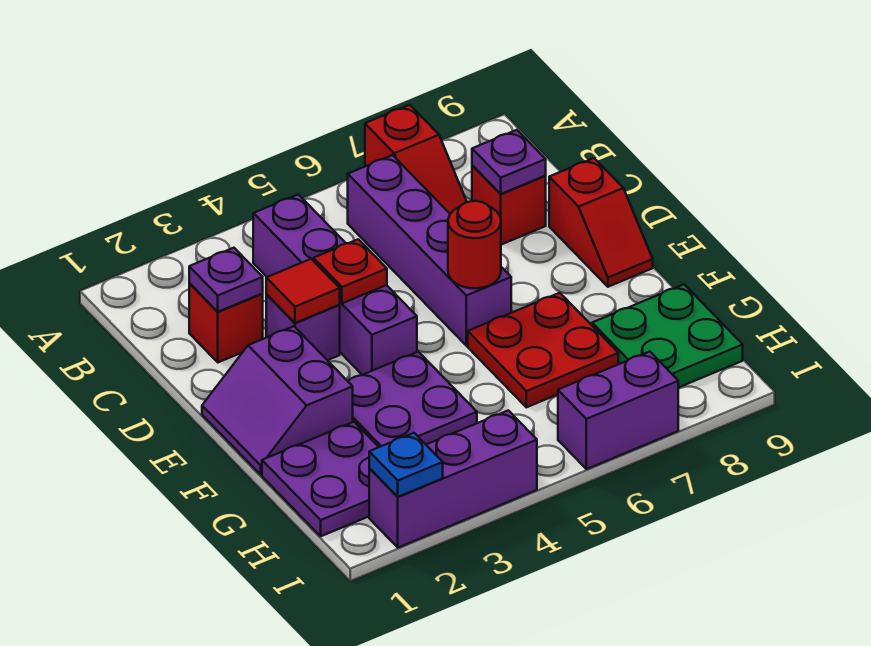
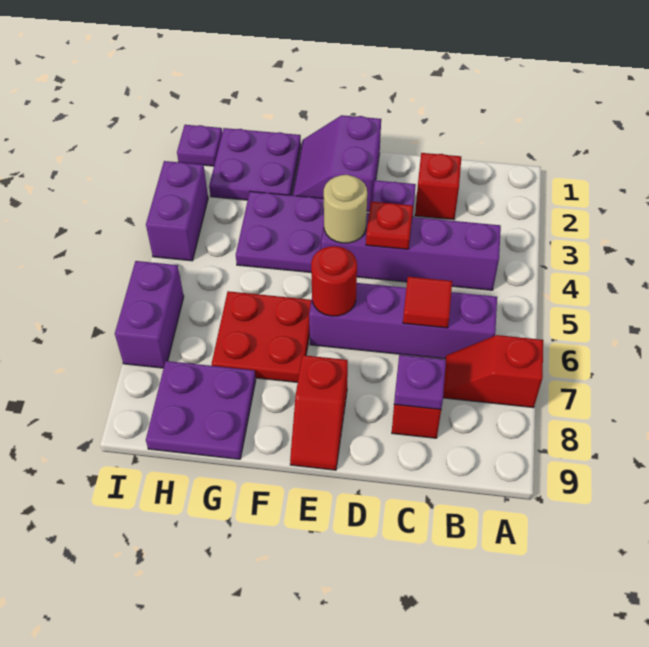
purple plate C2 level 2 -> purple plate I1 level 1
red tile D3 level 2 -> red tile C6 level 2
red slope D9:E9 level 1 top D -> red slope E8:E9 level 1 top 8
purple slope E1:F2 level 1 top 2 -> purple slope E1:F2 level 1 top E
none -> tan round brick E4 level 2
green plate G8:H9 level 1 -> purple plate G8:H9 level 1
purple brick I2:I4 level 1 -> purple brick I3:I4 level 1
blue plate I2 level 2 -> none

